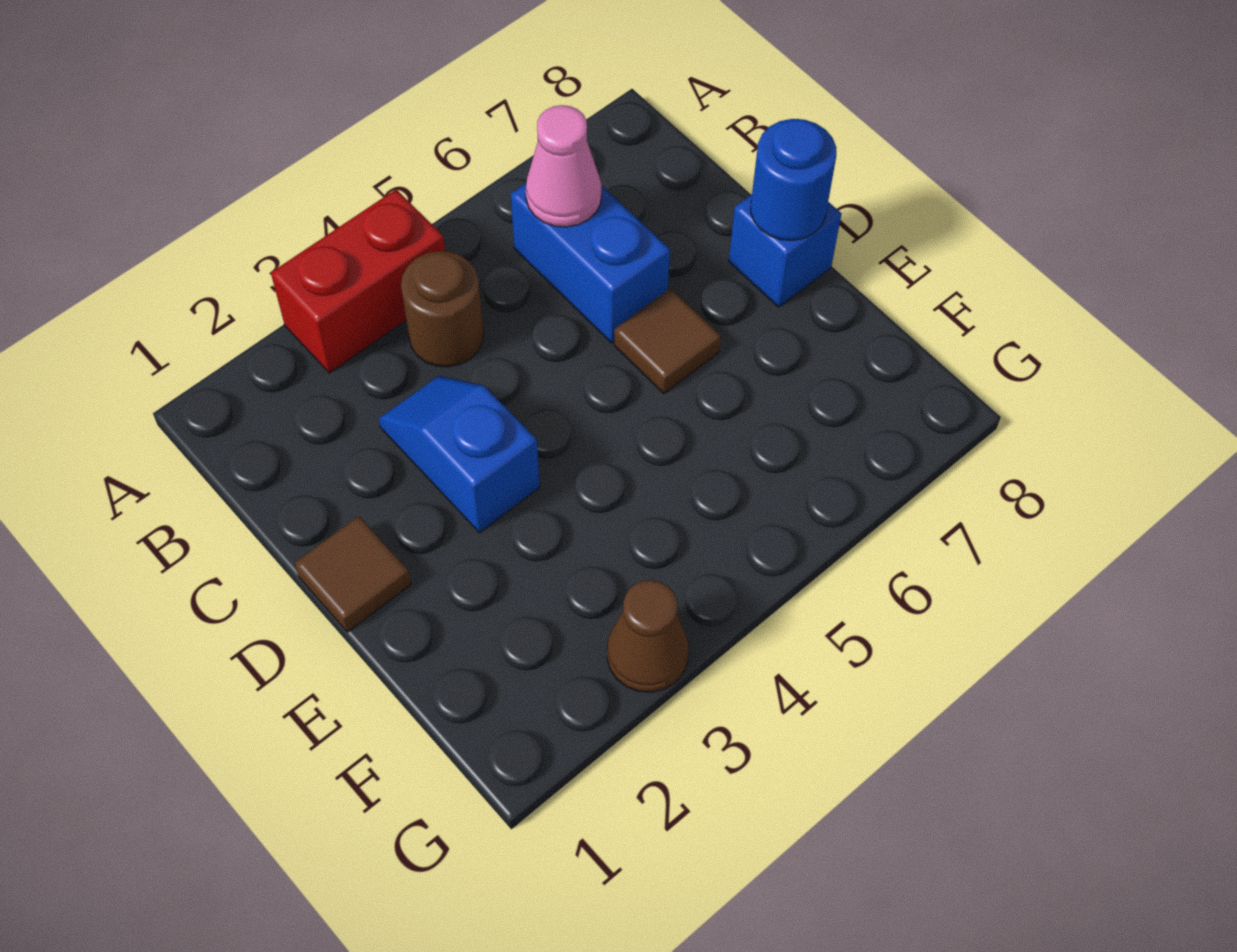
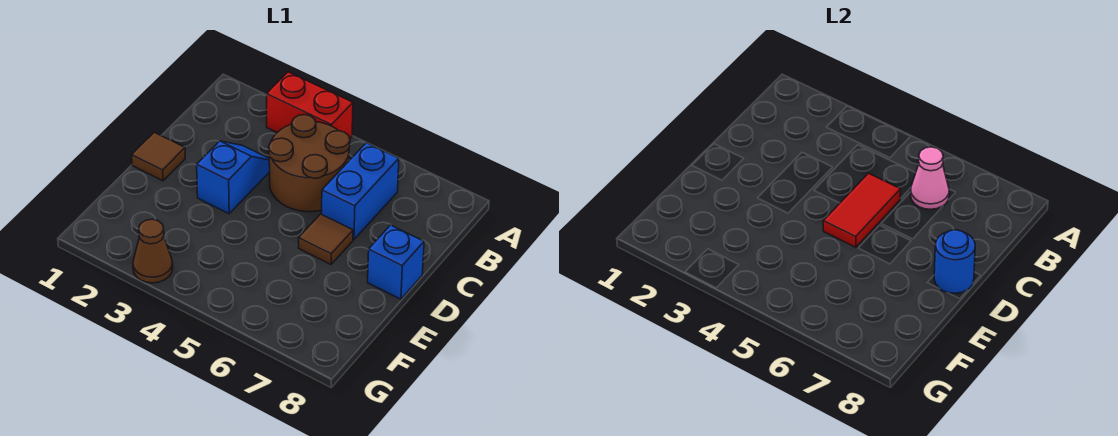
brown round brick B4 level 1 -> brown round brick B4:C5 level 1
none -> red tile C5:D5 level 2

